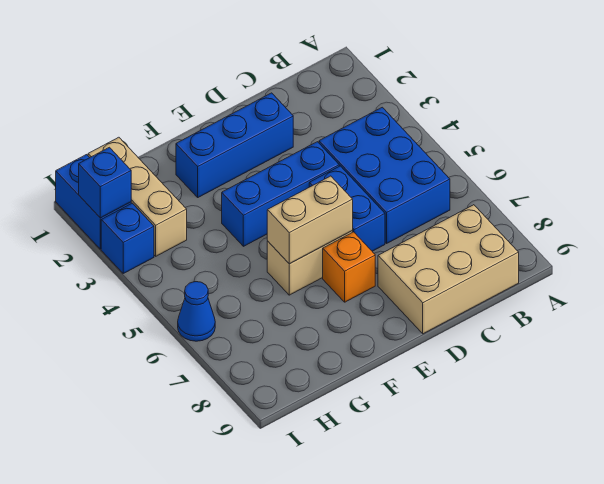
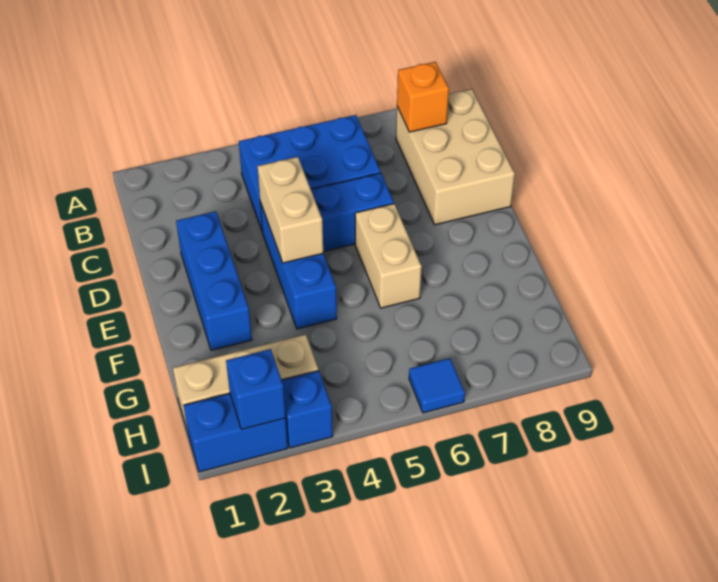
tan brick E6:F6 level 2 -> tan brick D4:E4 level 2
orange brick E7 level 1 -> orange brick B8 level 2
blue cone I6 level 1 -> blue tile I6 level 1

